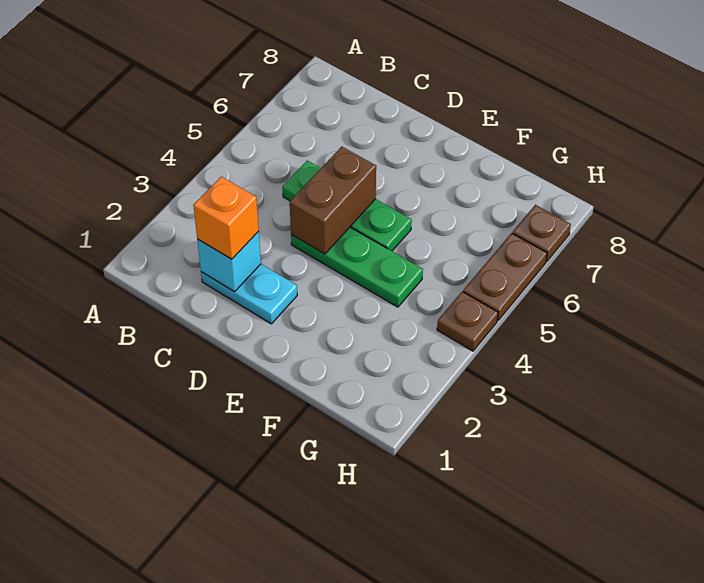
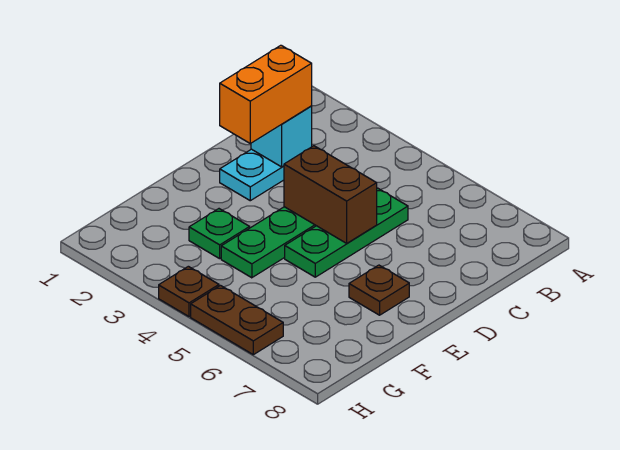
orange brick C2 level 3 -> orange brick C2:D2 level 3
none -> green plate F3 level 1
brown plate H7 level 1 -> brown plate E7 level 1

